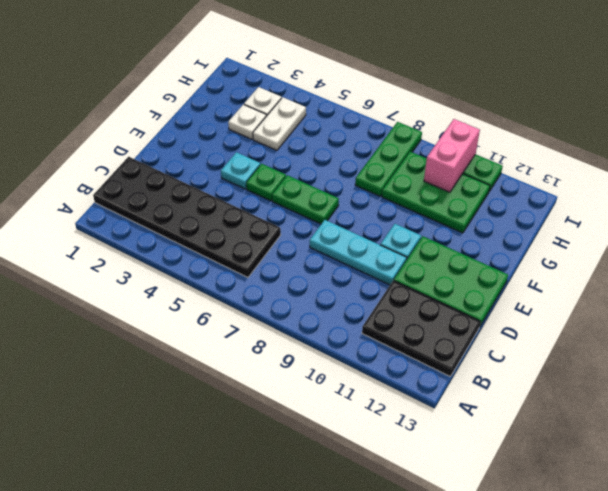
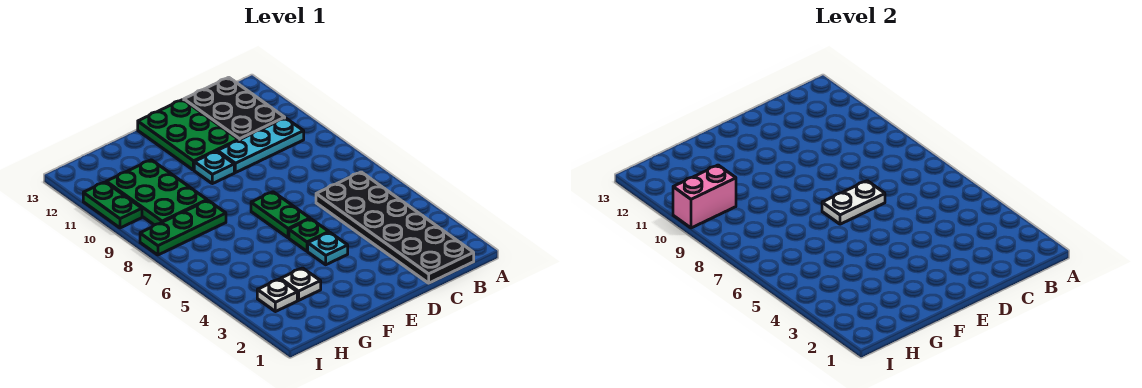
cyan plate D8:D10 level 1 -> cyan plate B10:D10 level 1
white plate G4:H4 level 1 -> white plate D7:E7 level 2

